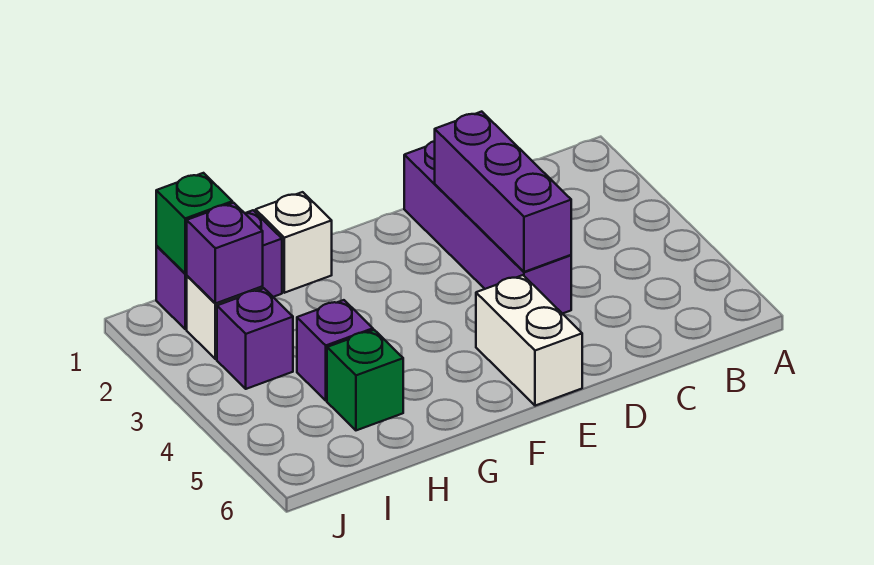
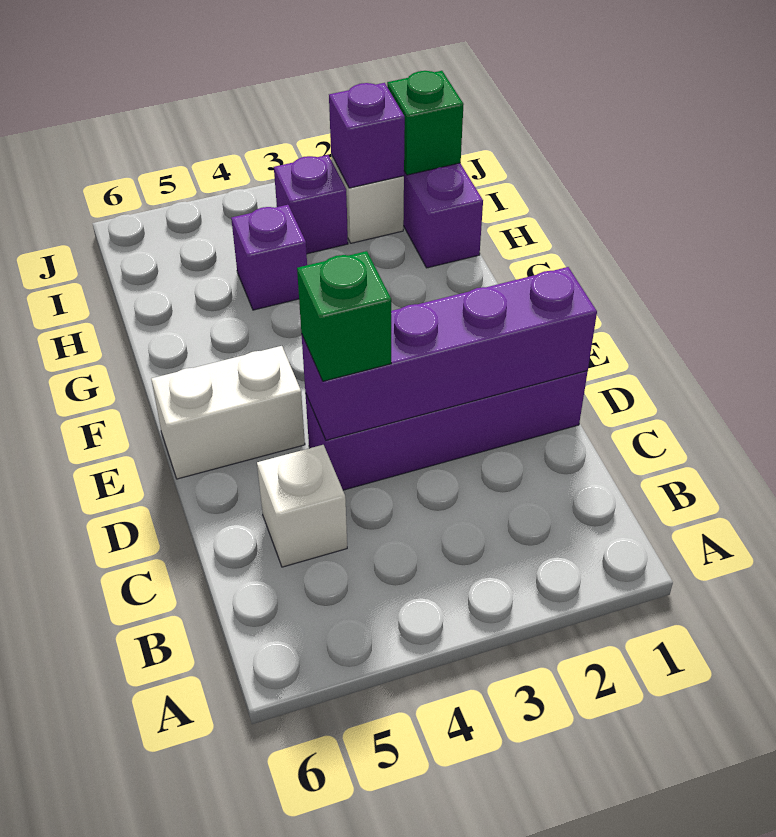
purple brick D2:D4 level 2 -> purple brick D1:D4 level 2
white brick G1 level 1 -> white brick C5 level 1
green brick H5 level 1 -> green brick D4 level 3

